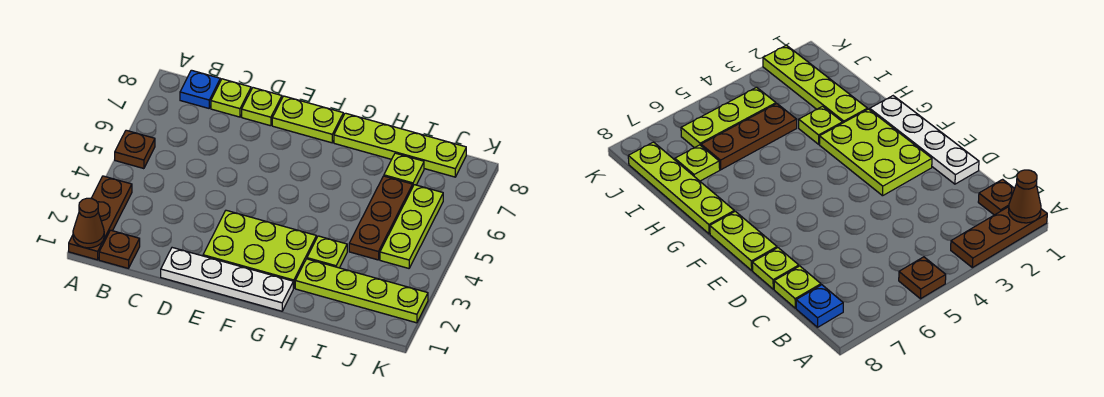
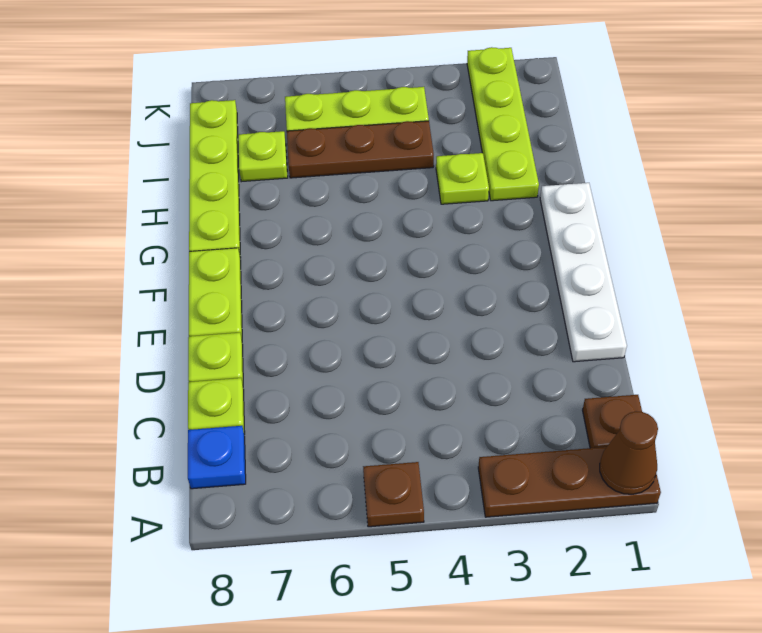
lime plate E2:G3 level 1 -> none

